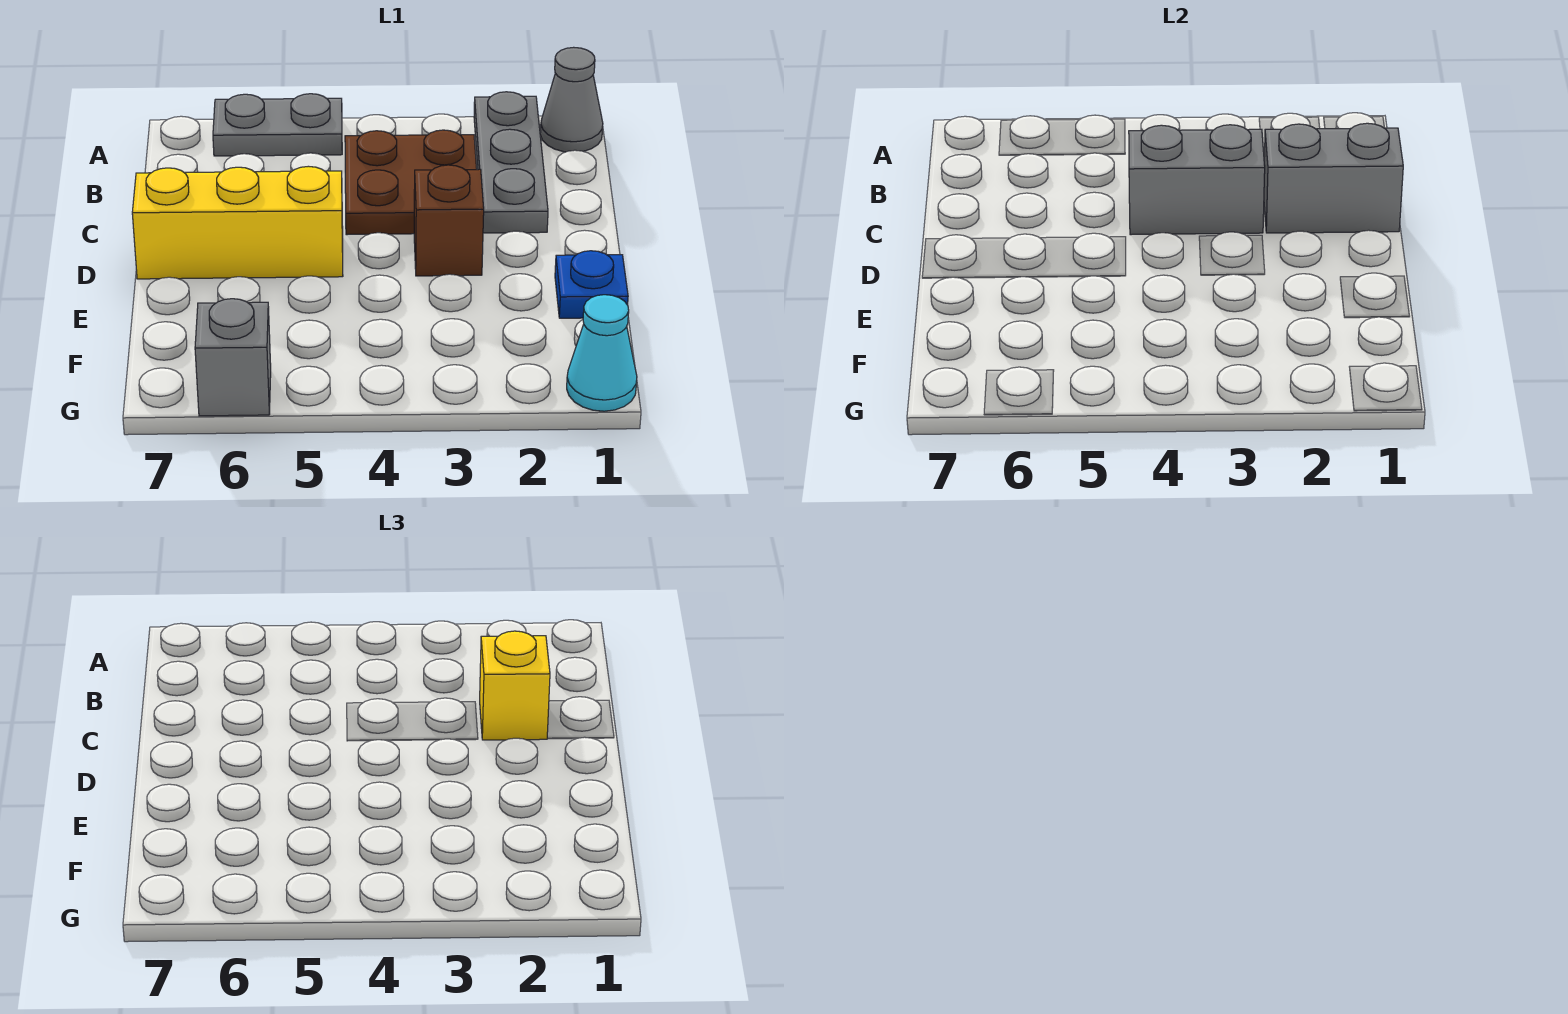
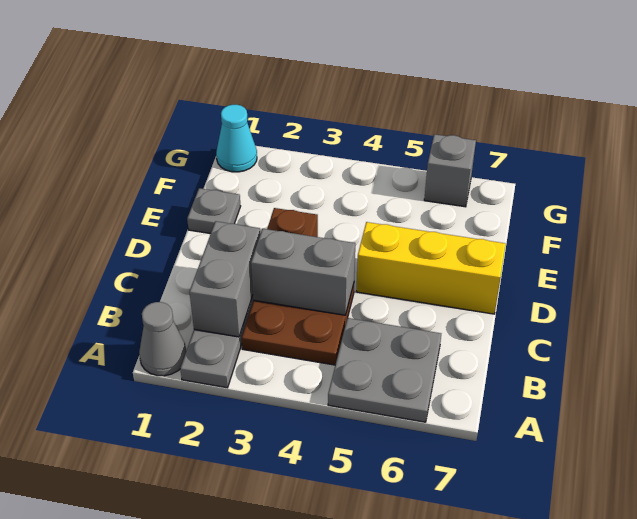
grey plate A5:A6 level 1 -> grey plate A5:B6 level 1
grey brick C1:C2 level 2 -> grey brick B2:C2 level 2
yellow brick C2 level 3 -> none
blue plate E1 level 1 -> grey plate E1 level 1

